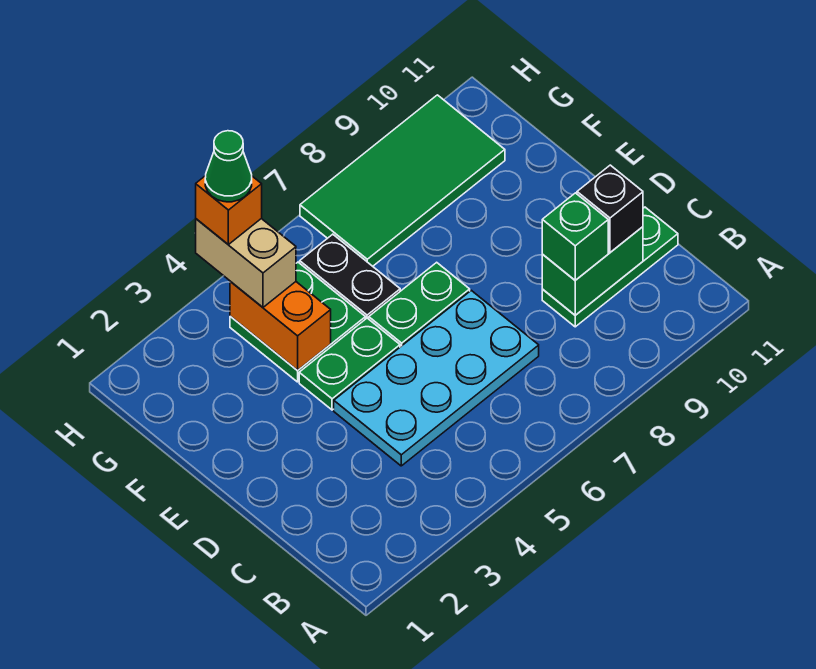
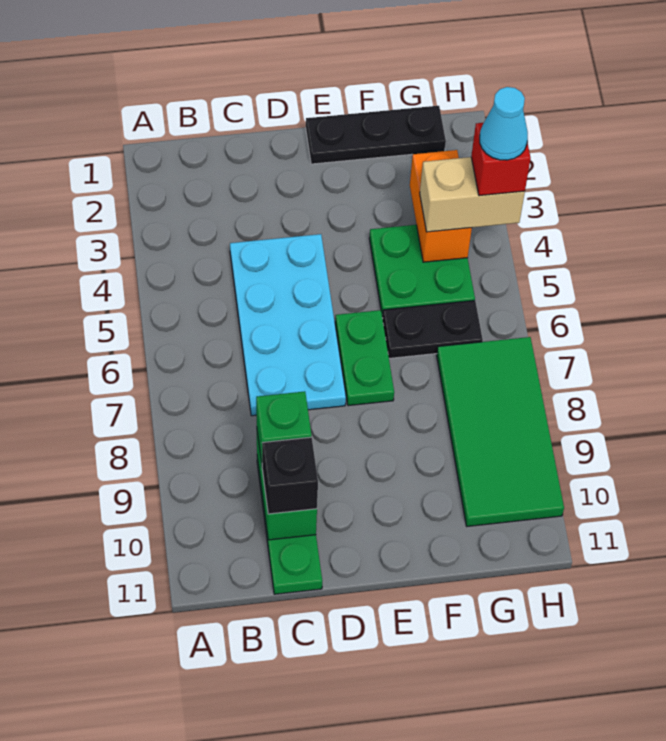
none -> black plate E1:G1 level 1
green plate E4:E5 level 1 -> none
orange brick F4:G4 level 2 -> orange brick G3:G4 level 2
orange brick H4 level 4 -> red brick H4 level 4
green cone H4 level 5 -> cyan cone H4 level 5

